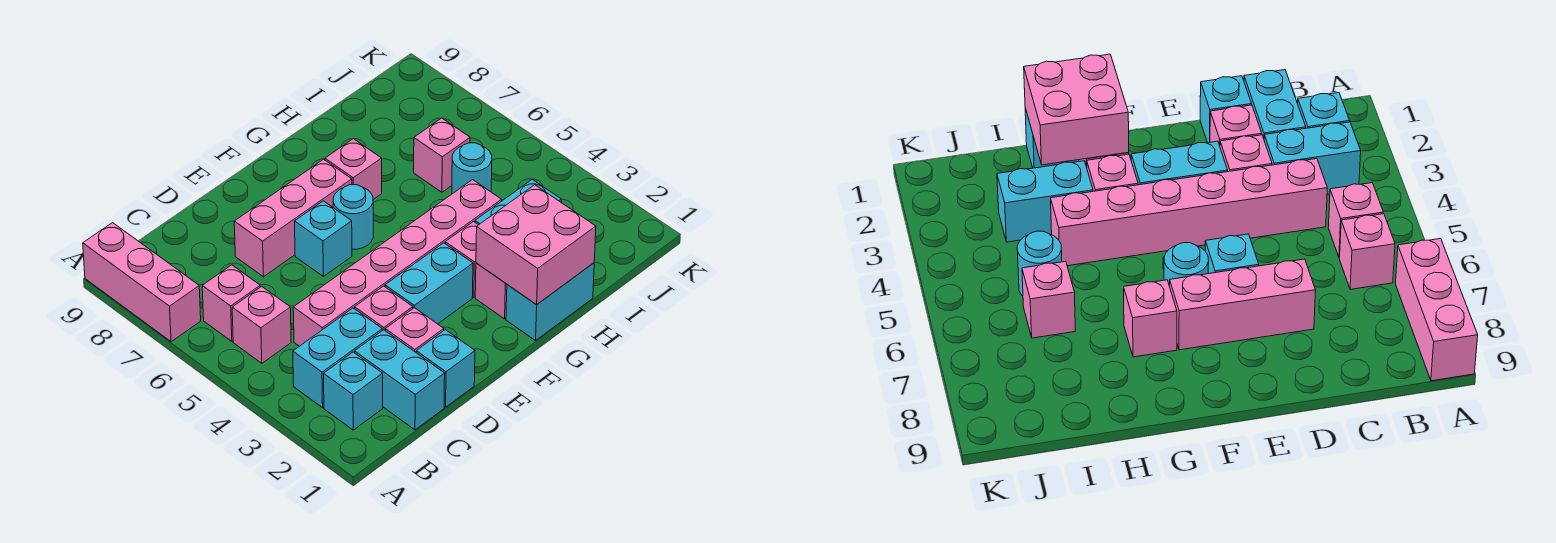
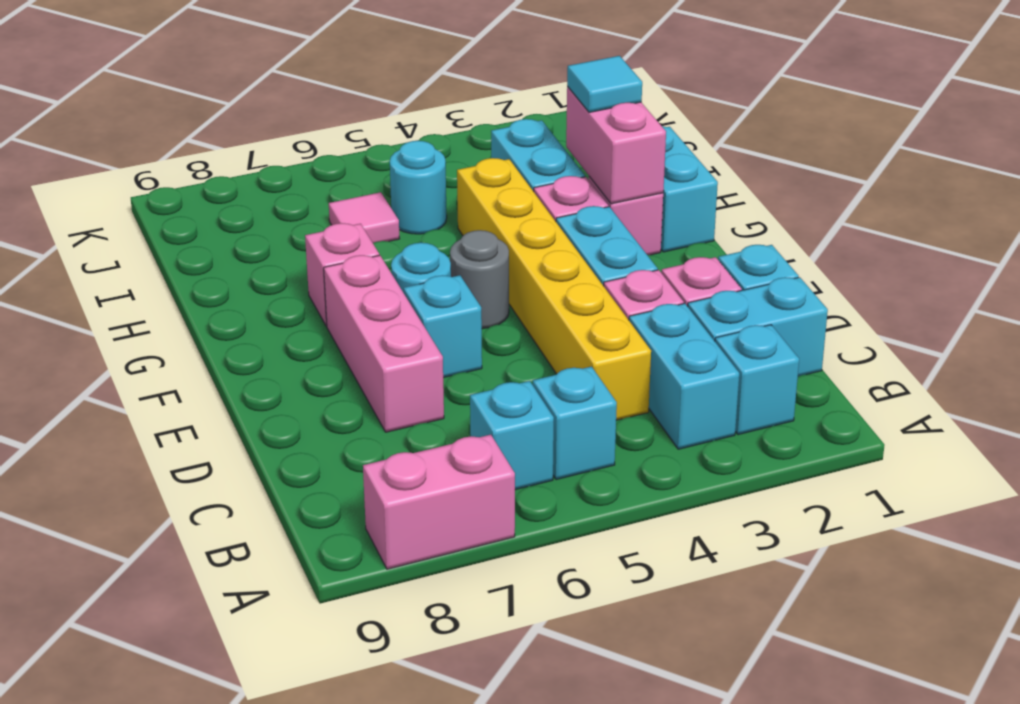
pink brick A7:A9 level 1 -> pink brick A7:A8 level 1
pink brick B5 level 1 -> cyan brick B5 level 1
pink brick B6 level 1 -> cyan brick B6 level 1
pink brick C4:H4 level 1 -> yellow brick C4:H4 level 1
none -> grey round brick F5 level 1
pink brick G1:H2 level 2 -> pink brick G2:H2 level 2
none -> cyan tile H2 level 3
pink brick I6 level 1 -> pink tile I6 level 1

